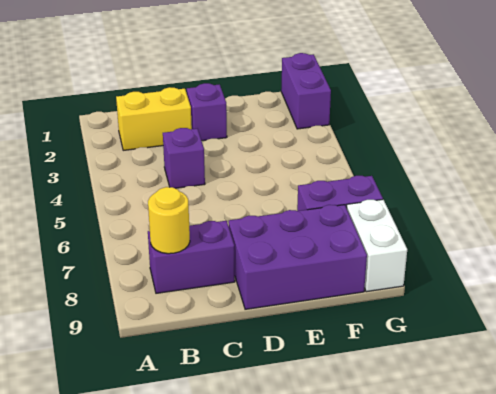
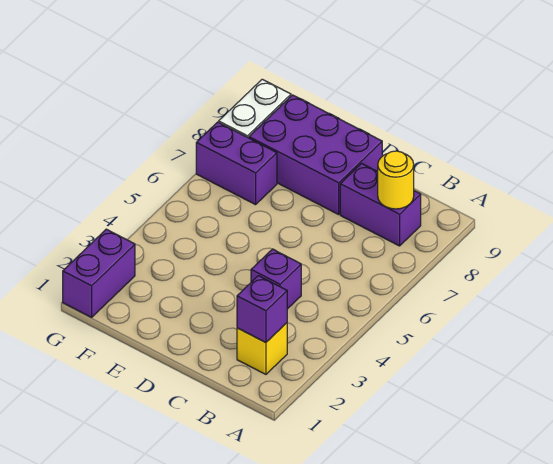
yellow brick B2:C2 level 1 -> yellow brick B2 level 1
purple brick D2 level 1 -> purple brick B2 level 2

